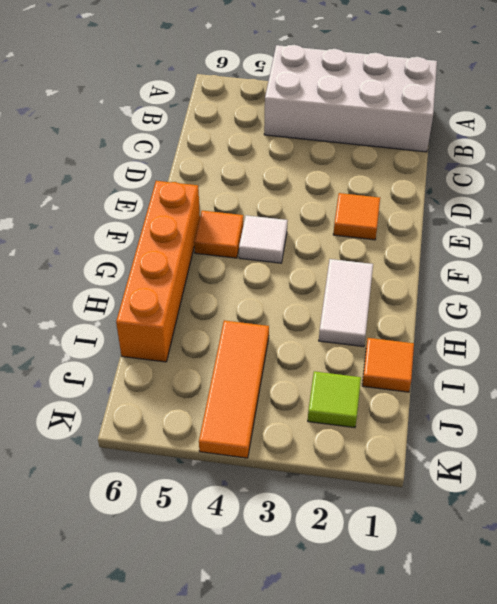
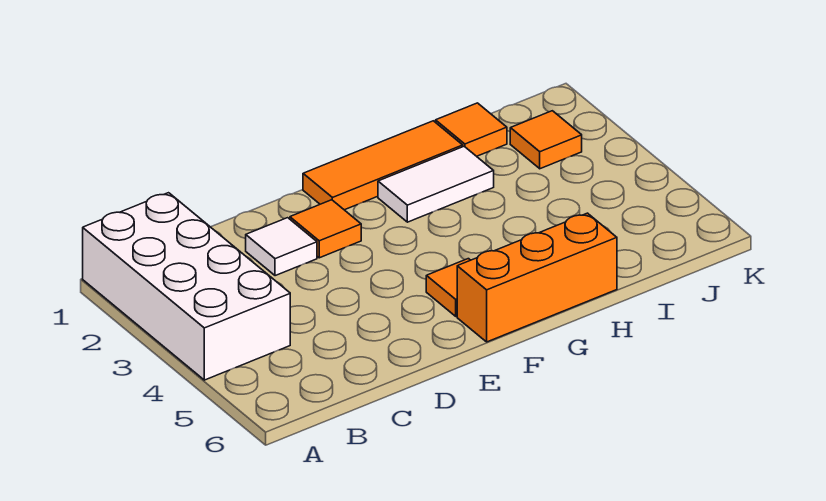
white tile F4 level 1 -> white tile D2 level 1
orange brick F6:I6 level 1 -> orange brick F6:H6 level 1
orange tile I4:K4 level 1 -> orange tile F1:H1 level 1
lime tile J2 level 1 -> orange tile J2 level 1

